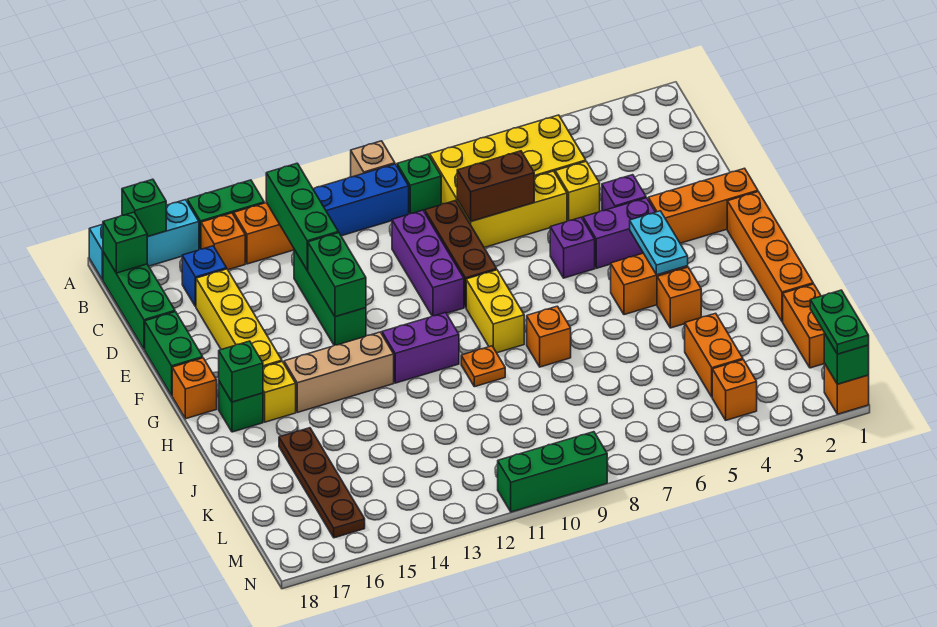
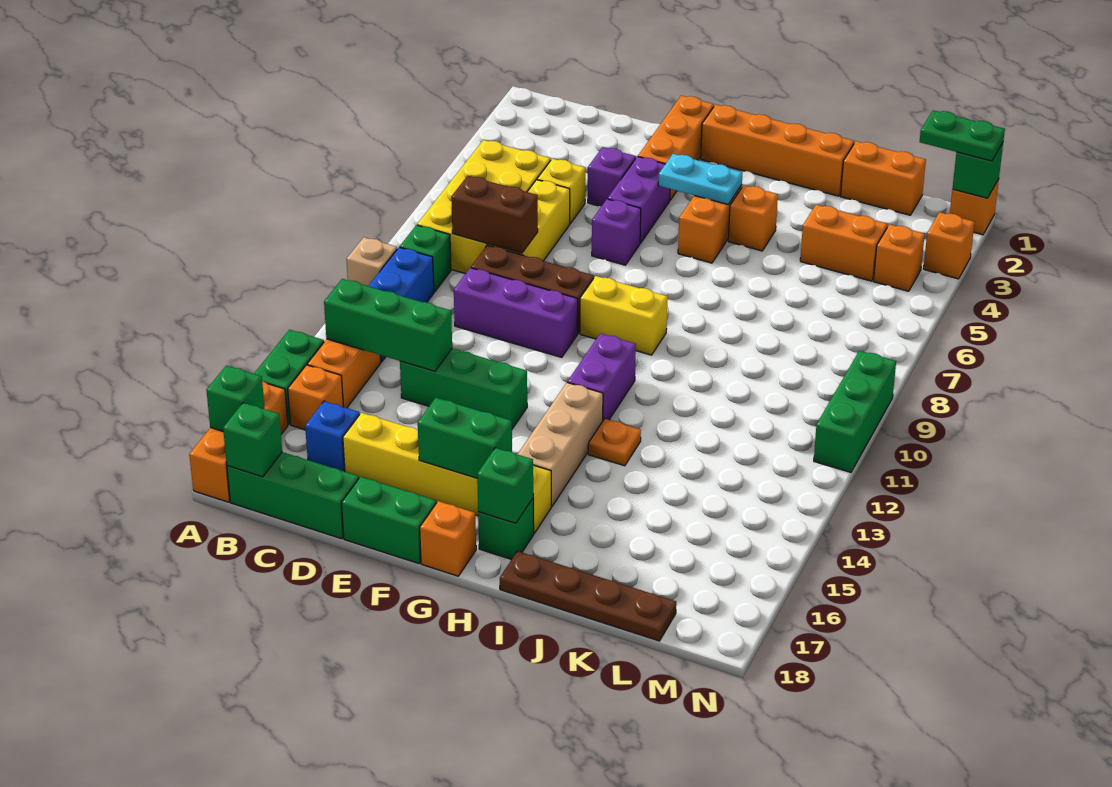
cyan brick A16:A18 level 1 -> orange brick A16:A18 level 1
brown brick D7:D8 level 2 -> brown brick C8:D8 level 2
green brick E13:F13 level 2 -> green brick F16:G16 level 2
orange brick I8 level 1 -> orange brick N3 level 1
orange plate I10 level 1 -> orange plate I13 level 1
brown plate J16:M16 level 1 -> brown plate I18:L18 level 1

